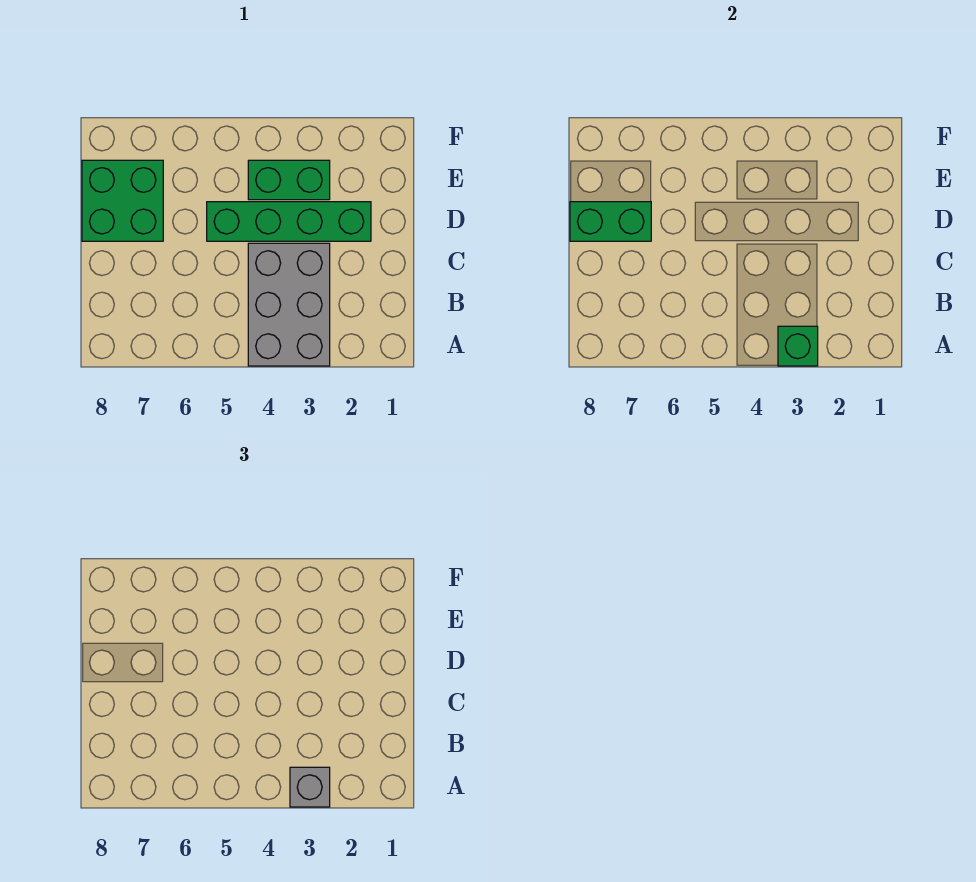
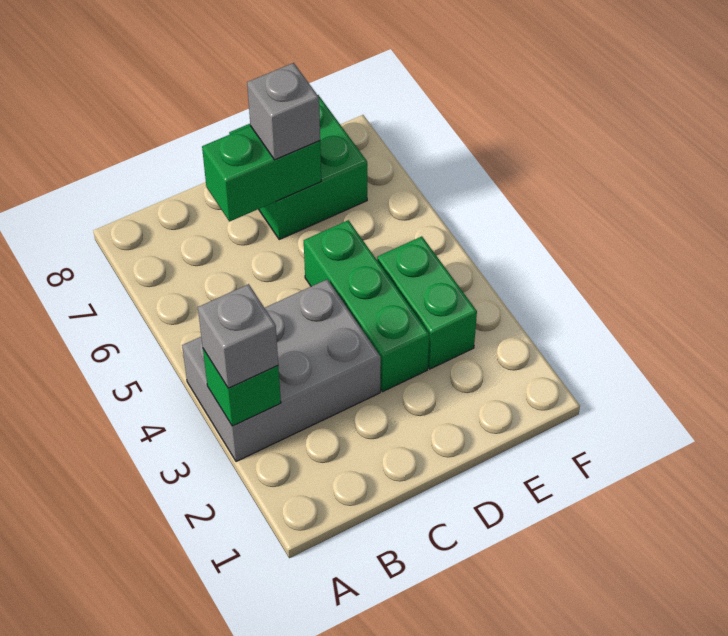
green brick D2:D5 level 1 -> green brick D3:D5 level 1
green brick D7:D8 level 2 -> green brick C7:D7 level 2
none -> grey brick D7 level 3

